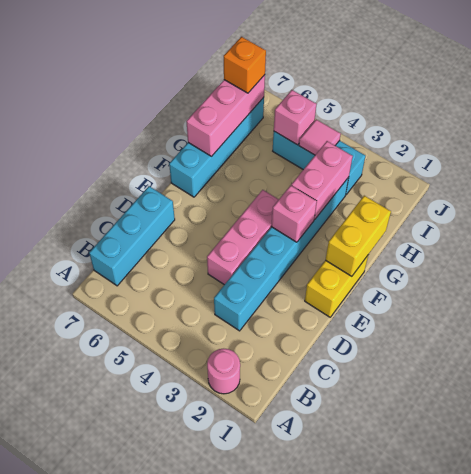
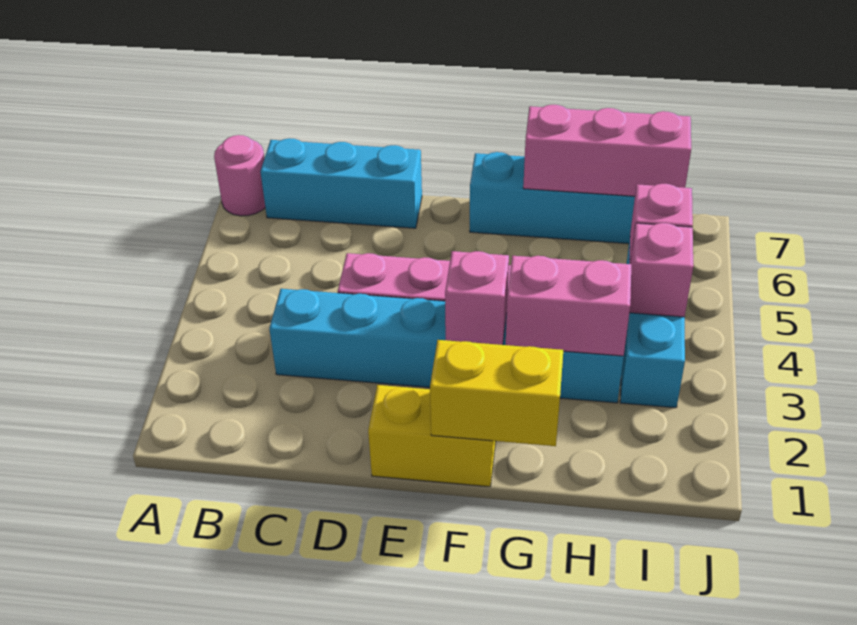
pink round brick A2 level 1 -> pink round brick A7 level 1
pink tile I4 level 2 -> pink brick I4 level 2
orange brick I7 level 3 -> none

